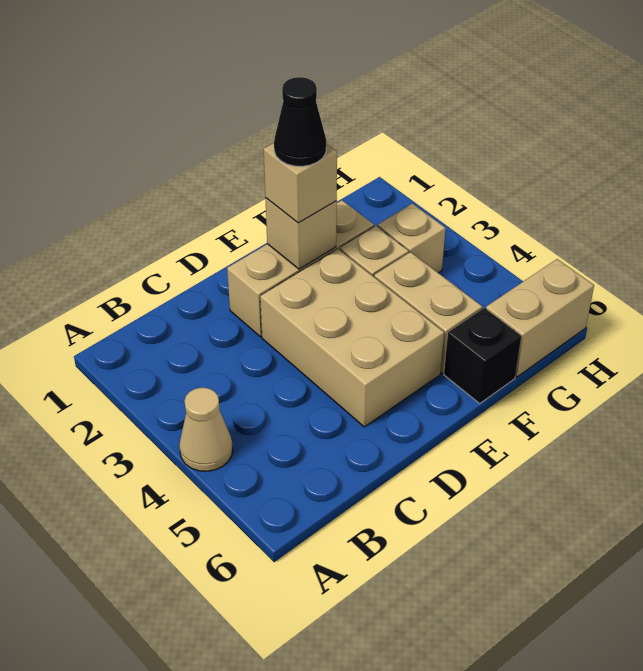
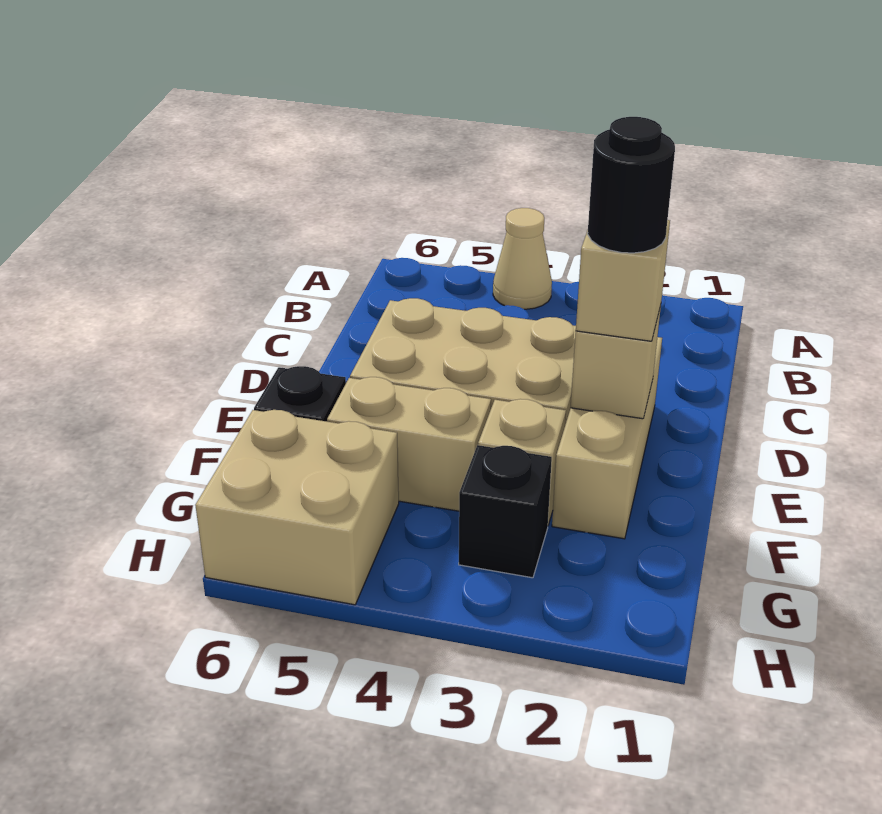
black cone E2 level 4 -> black round brick E2 level 4
tan brick G3 level 1 -> black brick G3 level 1
tan brick G6:H6 level 1 -> tan brick G5:H6 level 1

